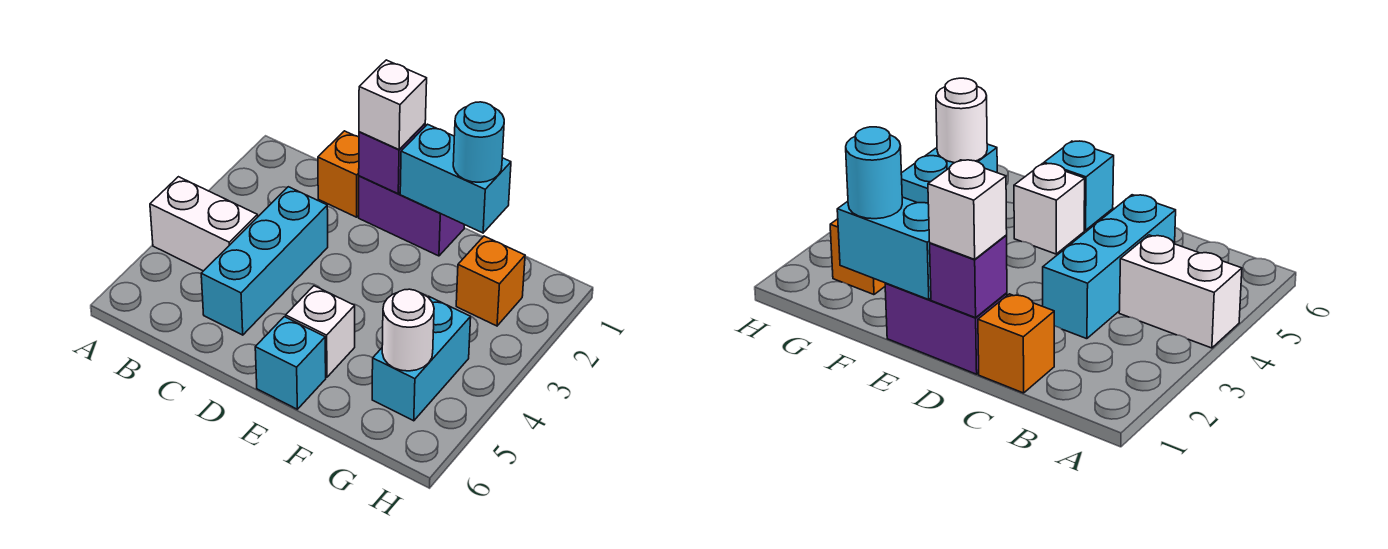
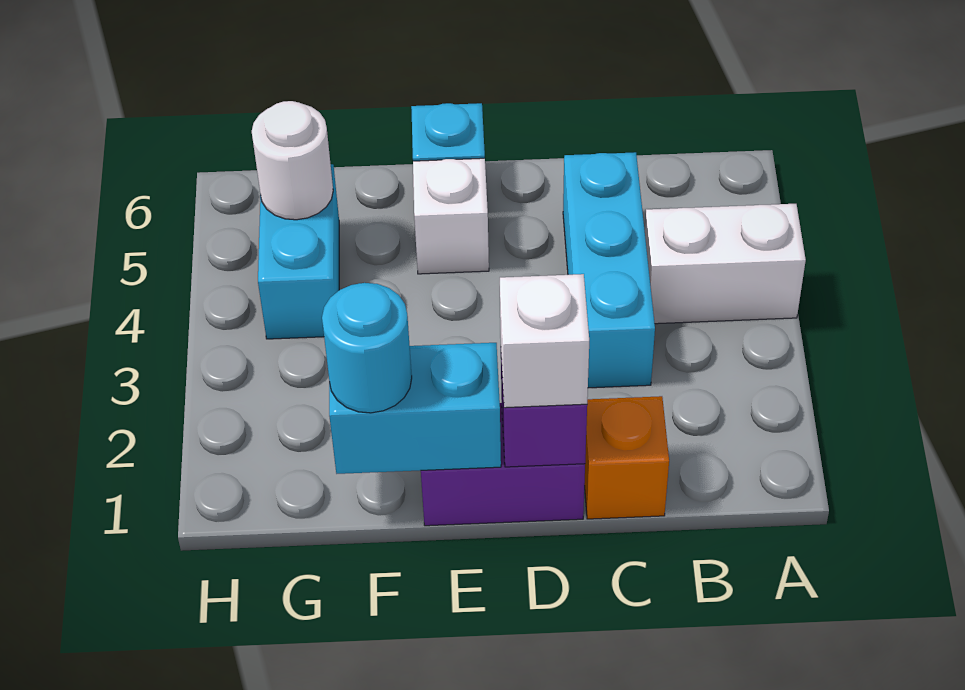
orange brick G2 level 1 -> none

